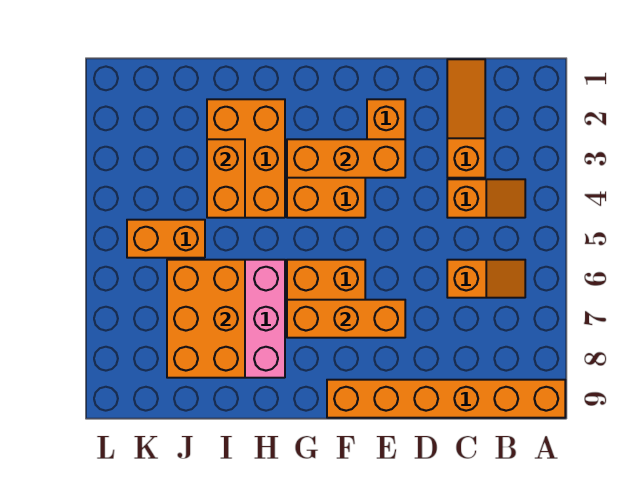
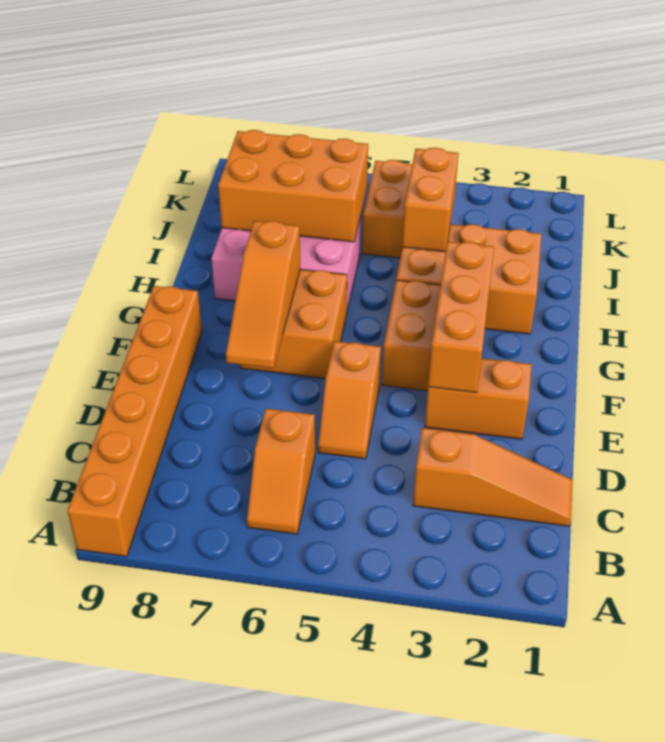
orange slope B4:C4 level 1 top C -> orange slope D5:E5 level 1 top E
orange brick E7:G7 level 2 -> orange slope E7:G7 level 2 top G
orange brick I3:I4 level 2 -> orange brick I4:J4 level 2

